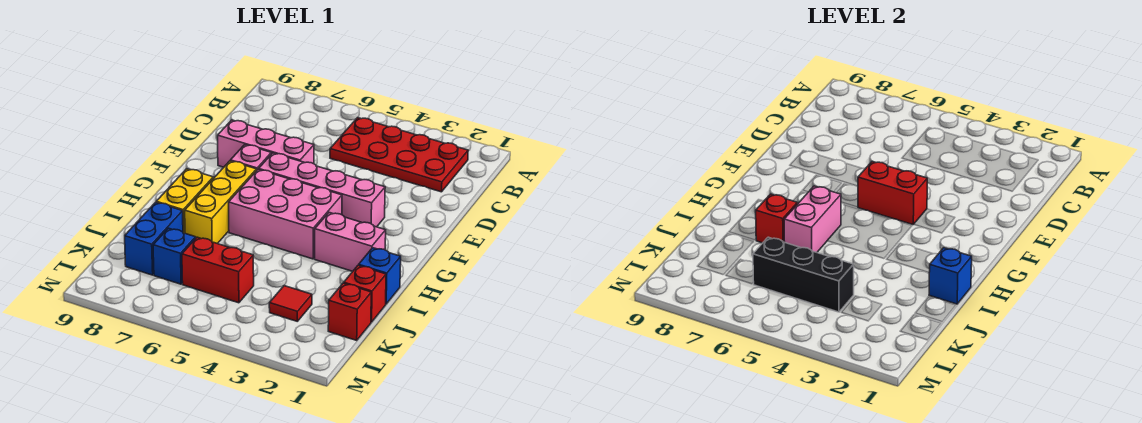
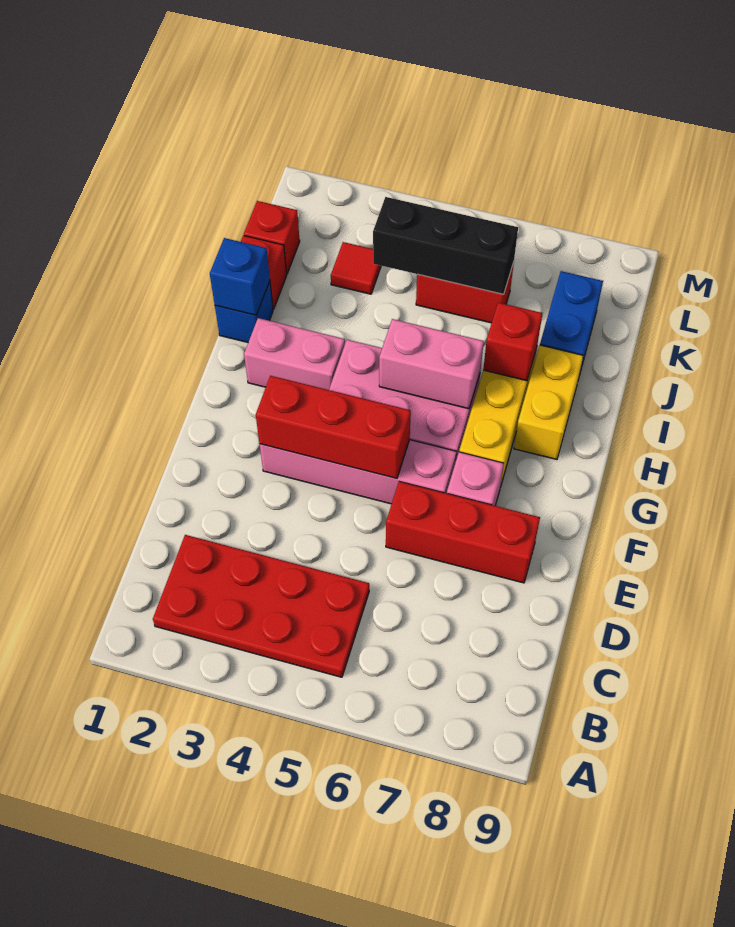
pink brick E6:E8 level 1 -> red brick E6:E8 level 1
red brick F4:F5 level 2 -> red brick F3:F5 level 2
pink brick H6:I6 level 2 -> pink brick H5:H6 level 2
blue brick K7 level 1 -> none

